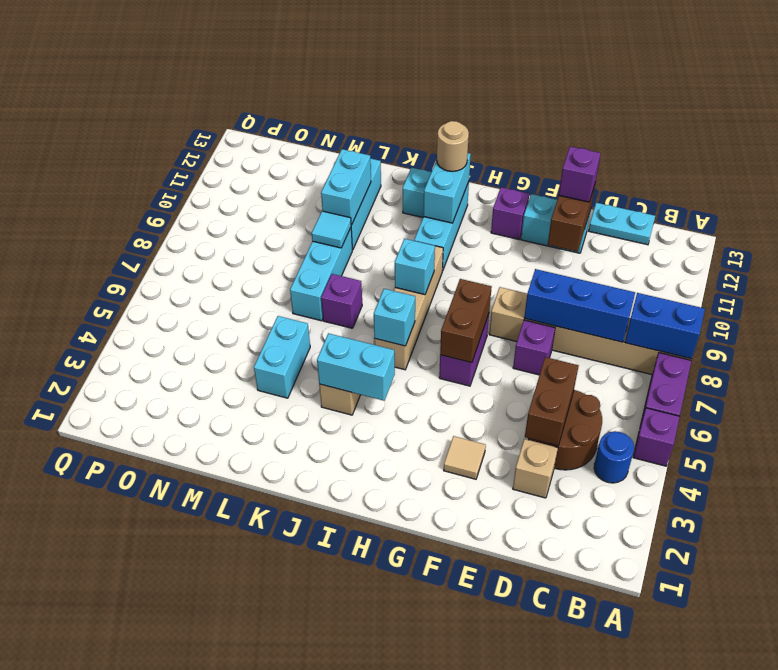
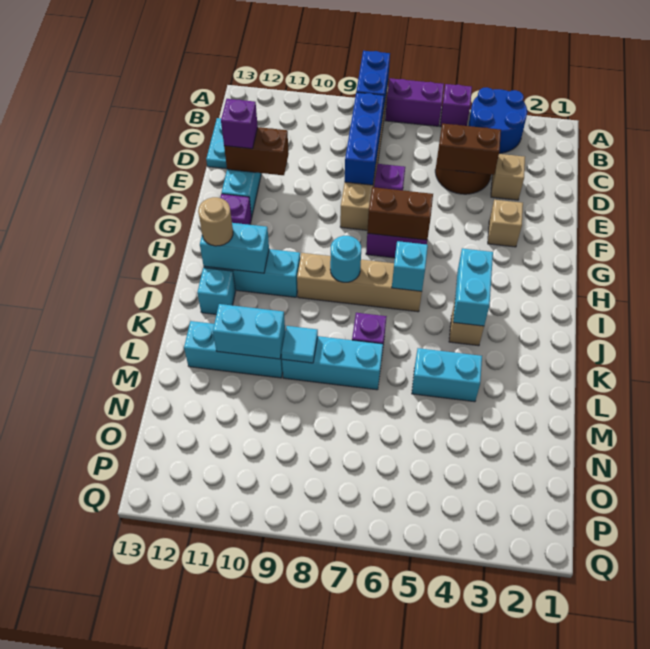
blue round brick B4 level 1 -> blue round brick A3:B4 level 1
tan tile F3 level 1 -> tan brick F3 level 1
cyan brick I8 level 2 -> cyan round brick I8 level 2

